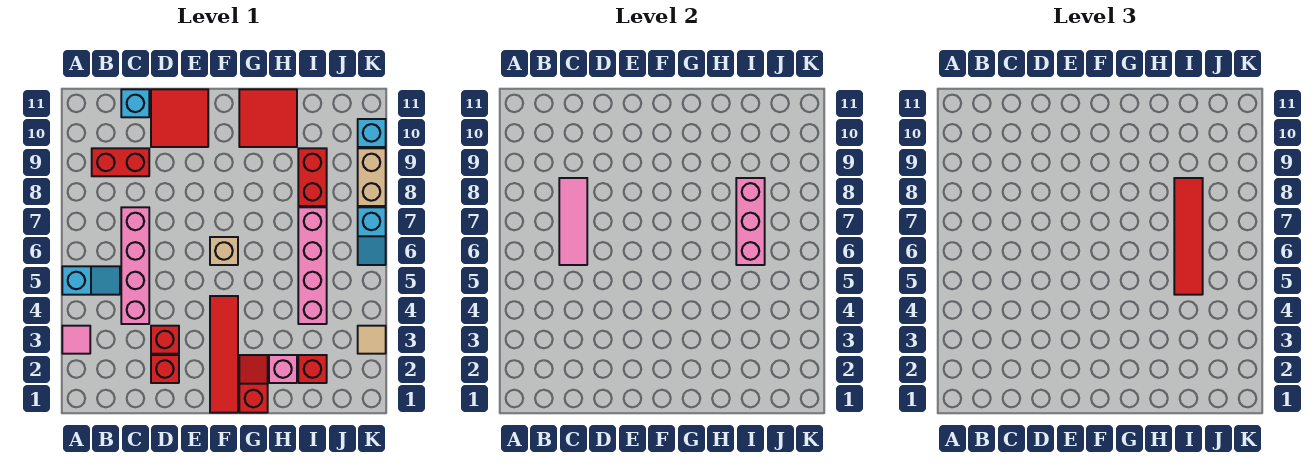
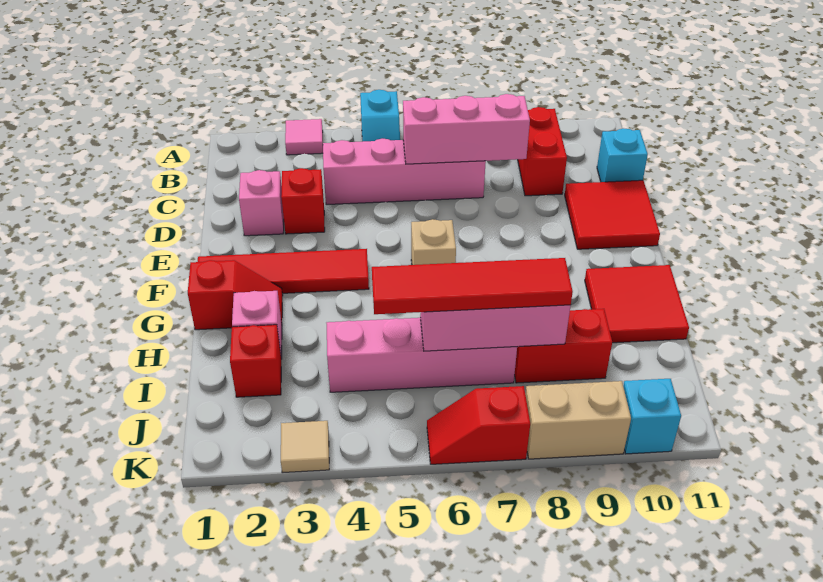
pink tile C6:C8 level 2 -> pink brick C6:C8 level 2
red brick D2 level 1 -> pink brick D2 level 1
cyan slope K6:K7 level 1 top 7 -> red slope K6:K7 level 1 top 7

